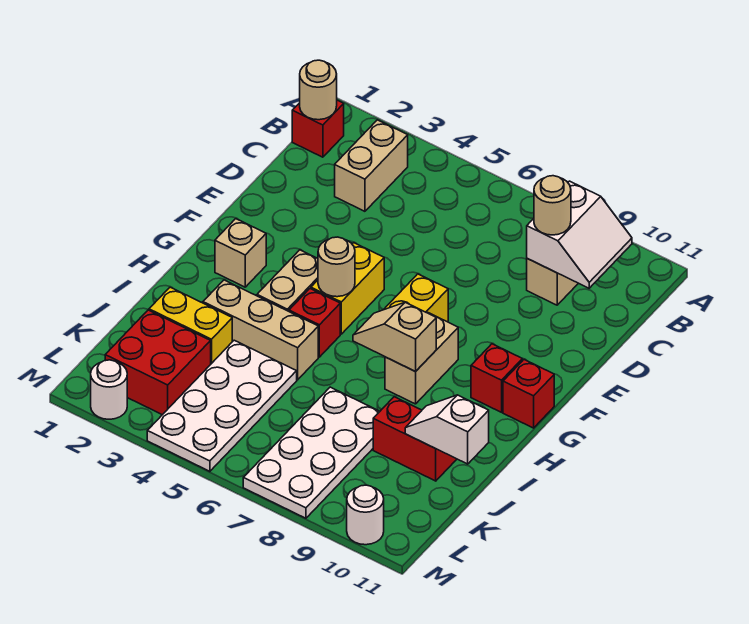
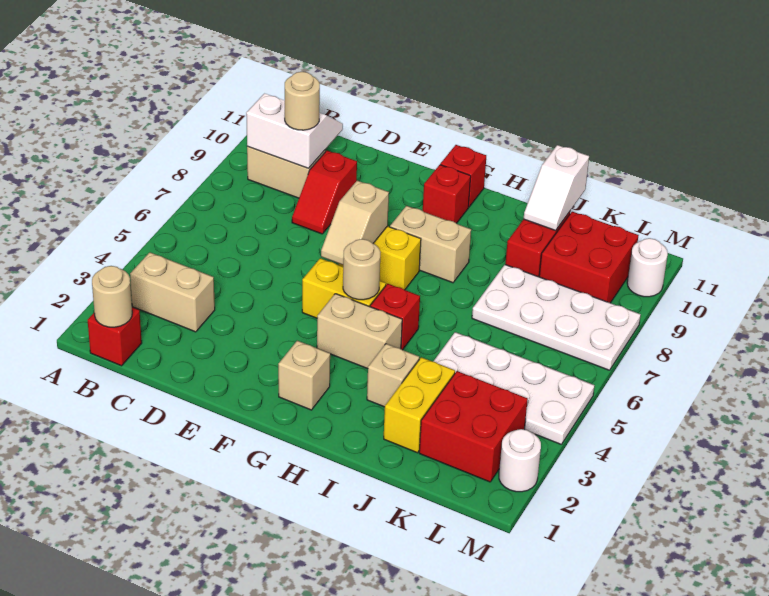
none -> red slope D8:D9 level 1 top 9
tan slope H7:H8 level 2 top 8 -> tan slope F6:F7 level 2 top 7
tan brick I3:I5 level 1 -> tan brick I3 level 1
none -> red brick K9:L10 level 1

